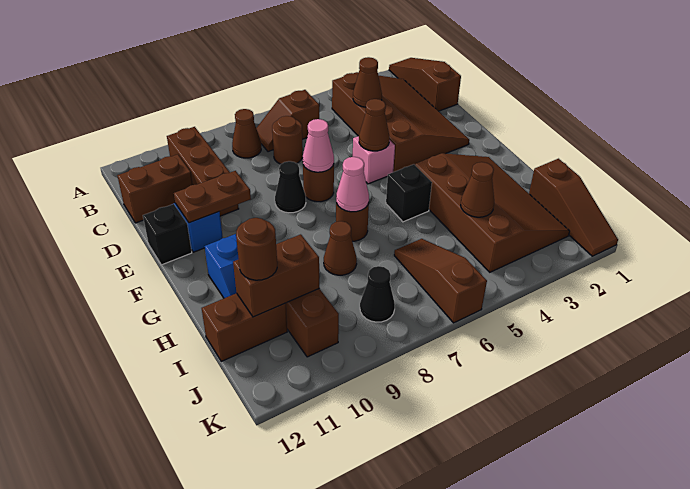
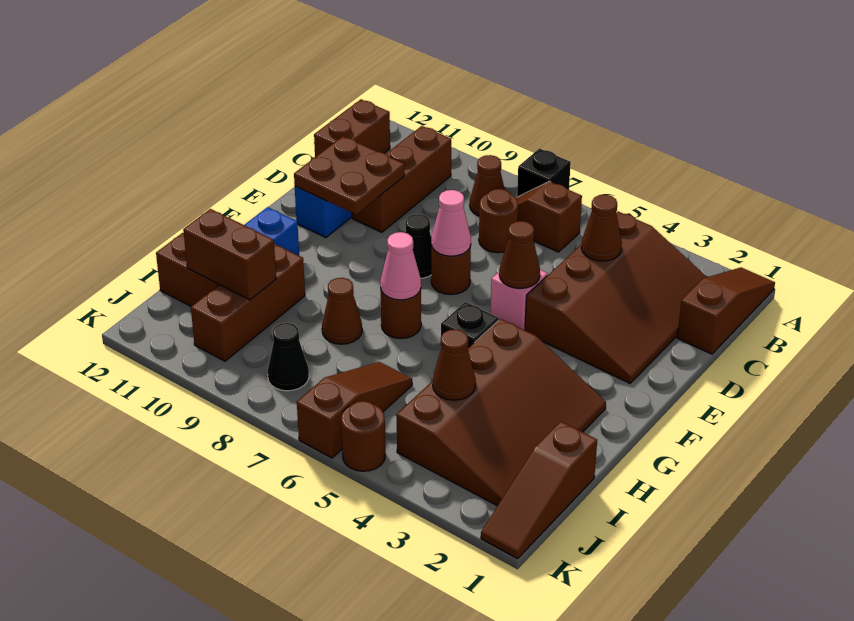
brown brick C11:C12 level 1 -> brown brick B12:C12 level 1
brown plate E10:E11 level 2 -> brown plate D10:E11 level 2
black brick E12 level 1 -> black brick A7 level 1
brown round brick I11 level 3 -> brown round brick K5 level 1

